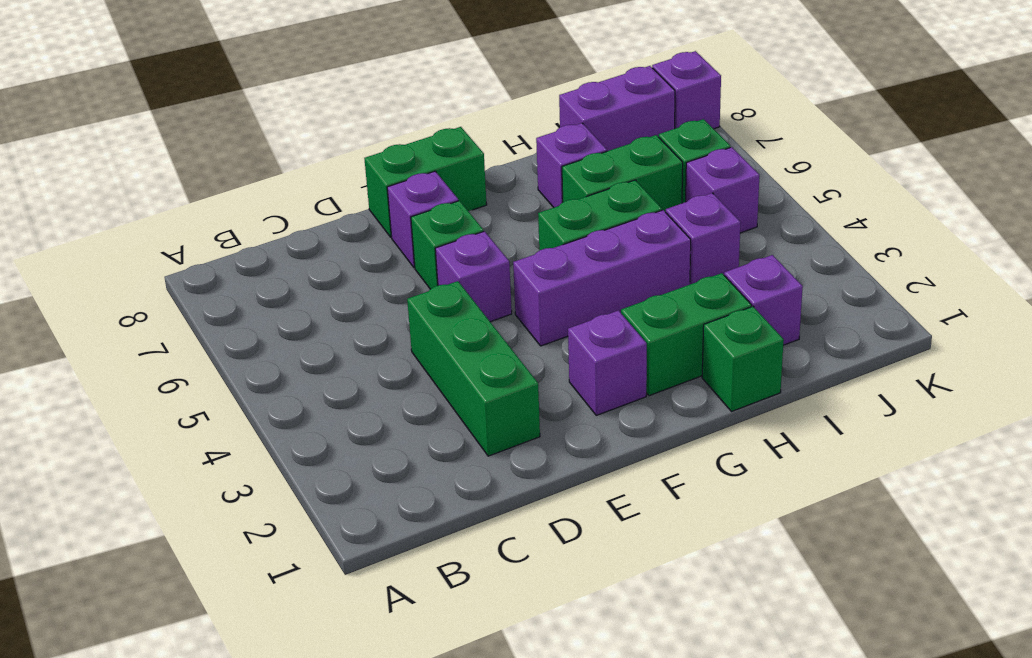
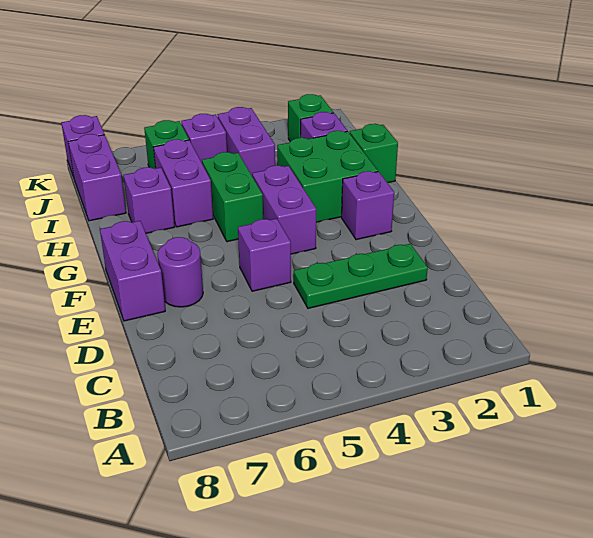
green brick D2:D4 level 1 -> green plate D2:D4 level 1
green brick E6 level 1 -> green brick J2 level 1
purple brick E7 level 1 -> purple round brick E7 level 1
green brick E8:F8 level 1 -> purple brick E8:F8 level 1
purple brick F4:H4 level 1 -> purple brick F4:G4 level 1
green brick G2:H2 level 1 -> green brick G2:H3 level 1
green brick H6:I6 level 1 -> purple brick H6:I6 level 1
purple brick I4 level 1 -> purple brick I4:J4 level 1

